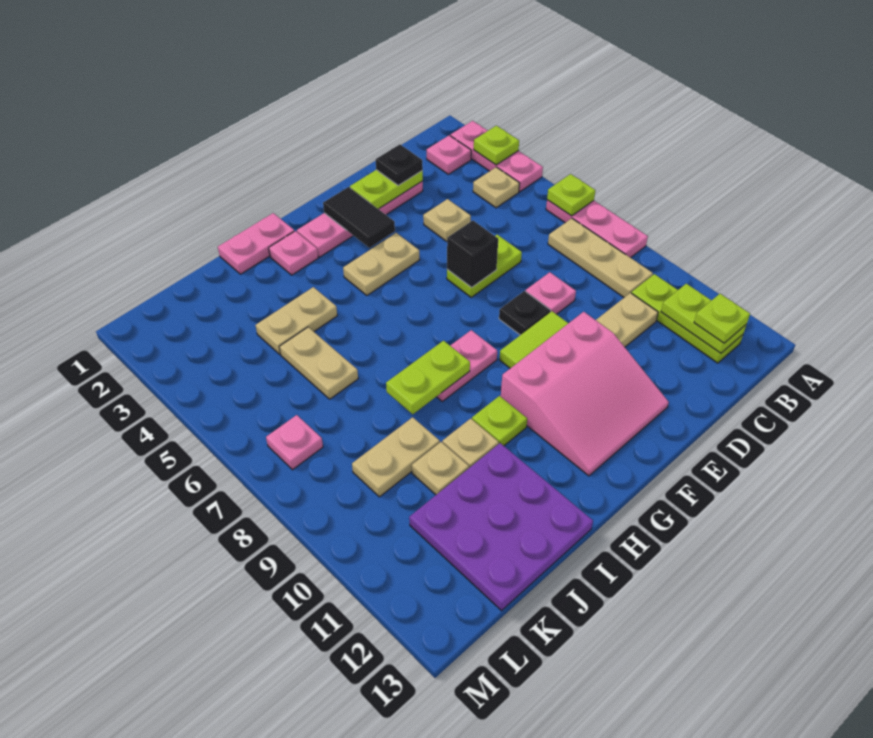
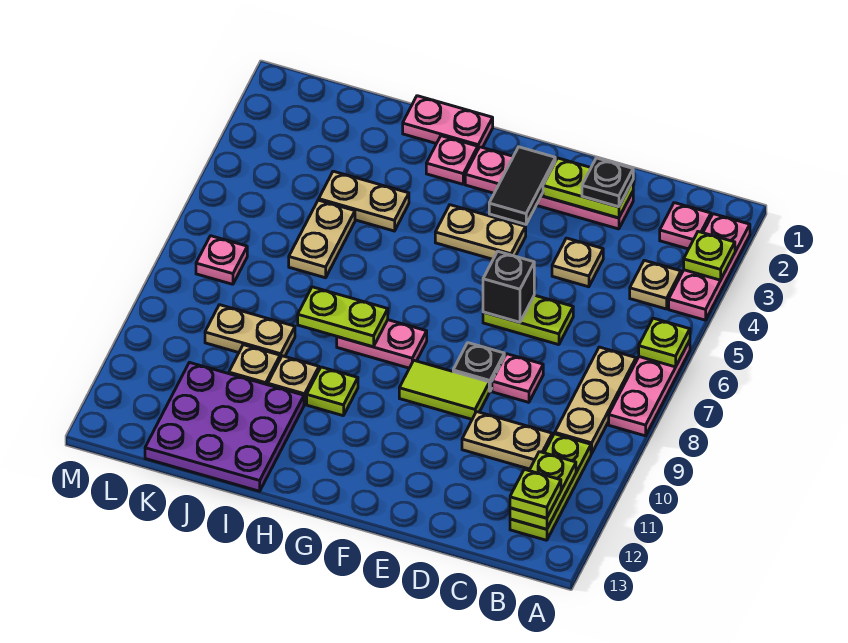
pink slope E10:G12 level 1 top 10 -> none

